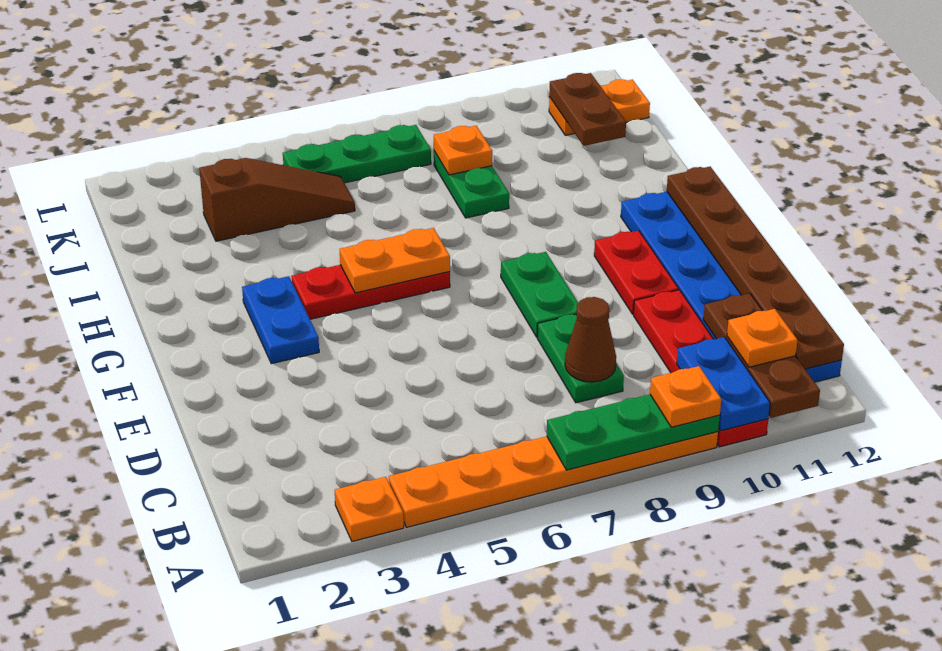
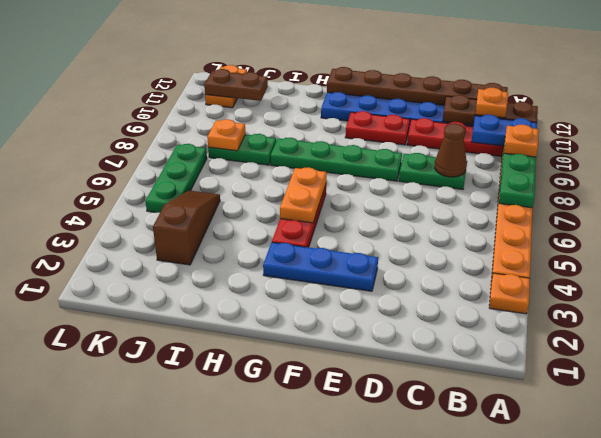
green plate E8:F8 level 1 -> green plate E8:H8 level 1
blue plate F3:G3 level 1 -> blue plate E3:G3 level 1

